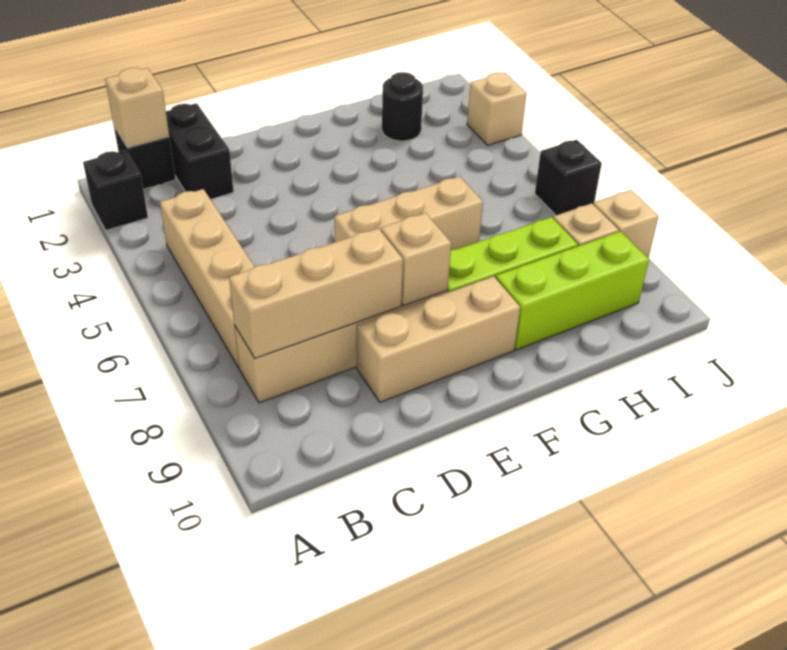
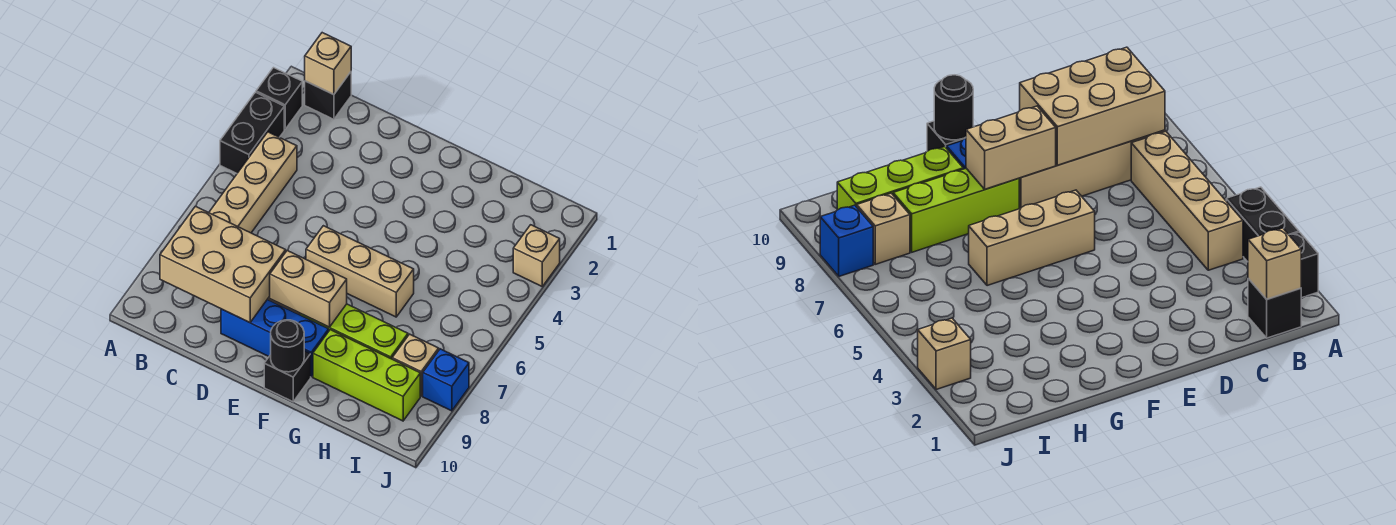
tan brick B8:D8 level 2 -> tan brick B8:D9 level 2
black brick C1:C2 level 1 -> black brick A3:A4 level 1
tan brick D9:F9 level 1 -> blue brick D9:F9 level 1
tan brick E8 level 2 -> tan brick E8:F8 level 2
black round brick H2 level 1 -> black round brick F10 level 2
black brick J6 level 1 -> black brick F10 level 1
tan brick J8 level 1 -> blue brick J8 level 1

